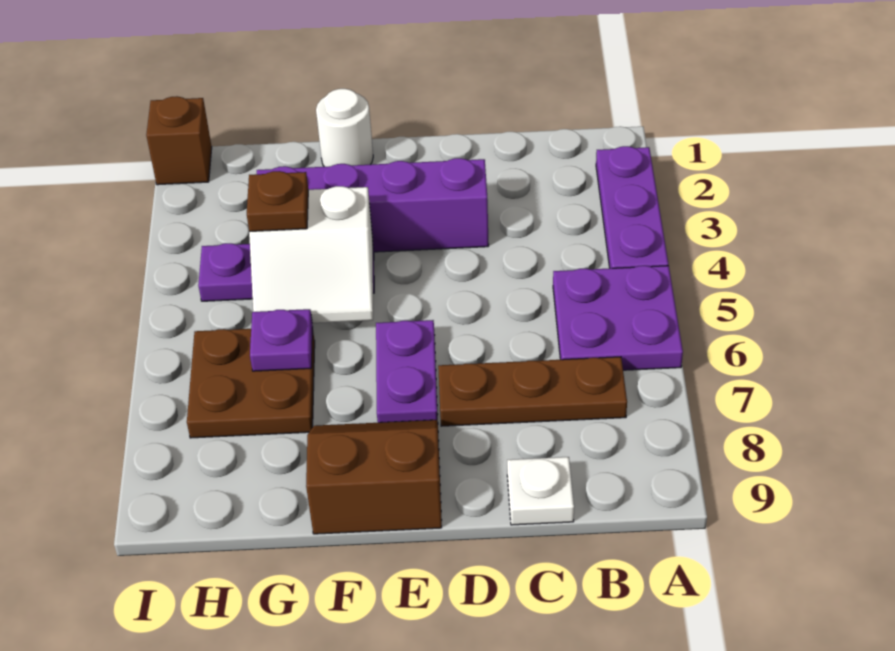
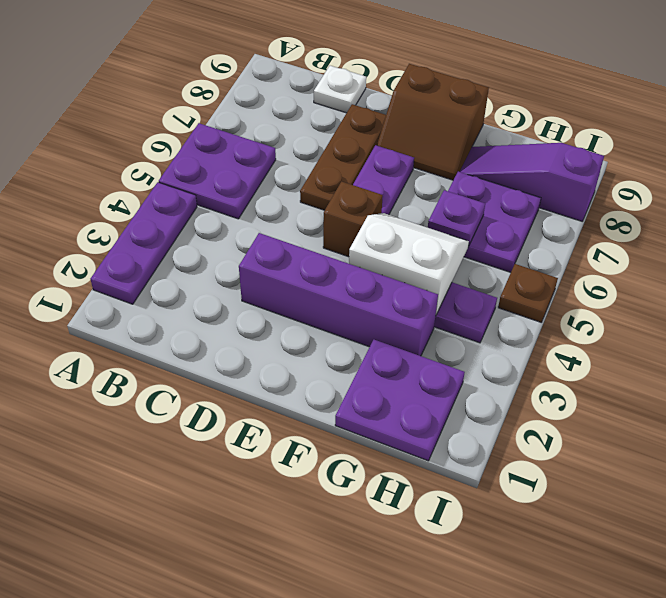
brown plate B7:D7 level 1 -> brown plate D6:D8 level 1
white round brick F1 level 1 -> none
none -> purple plate G1:H2 level 1
brown plate G4 level 3 -> brown plate I5 level 1
brown plate G6:H7 level 1 -> purple plate G6:H7 level 1
none -> purple slope G8:I8 level 1 top I
brown brick I1 level 1 -> brown brick E5 level 1

